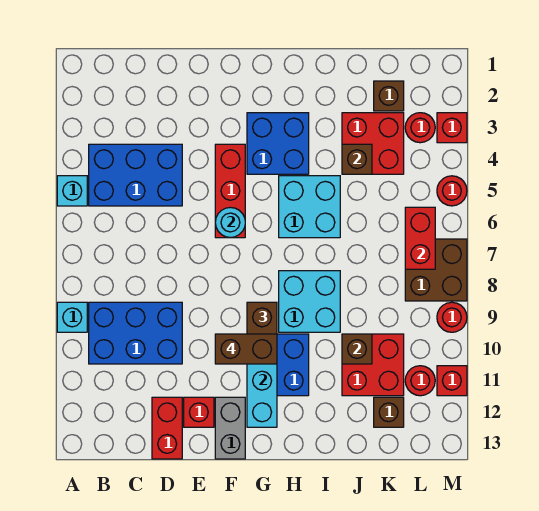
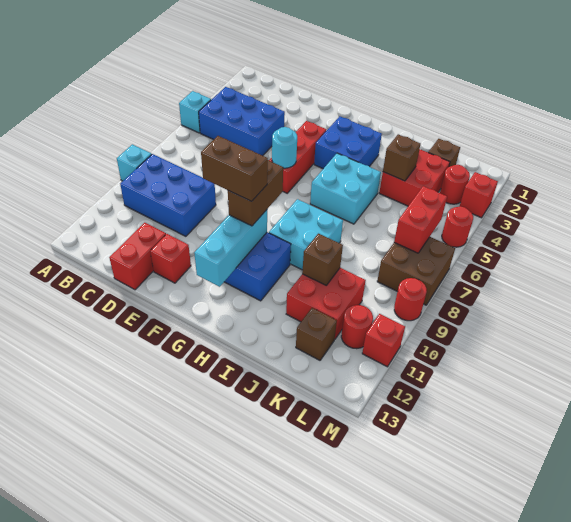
grey brick F12:F13 level 1 -> none

